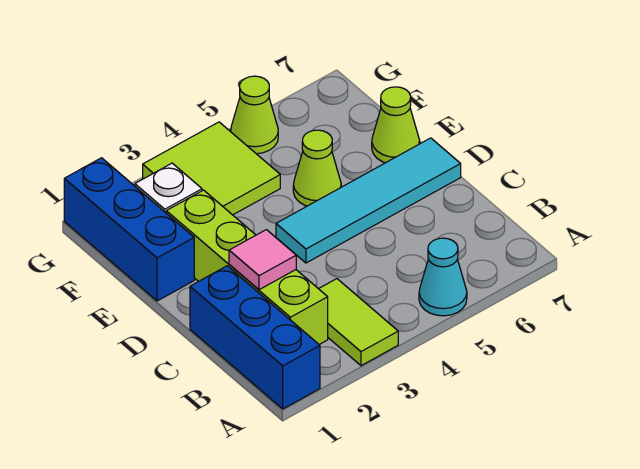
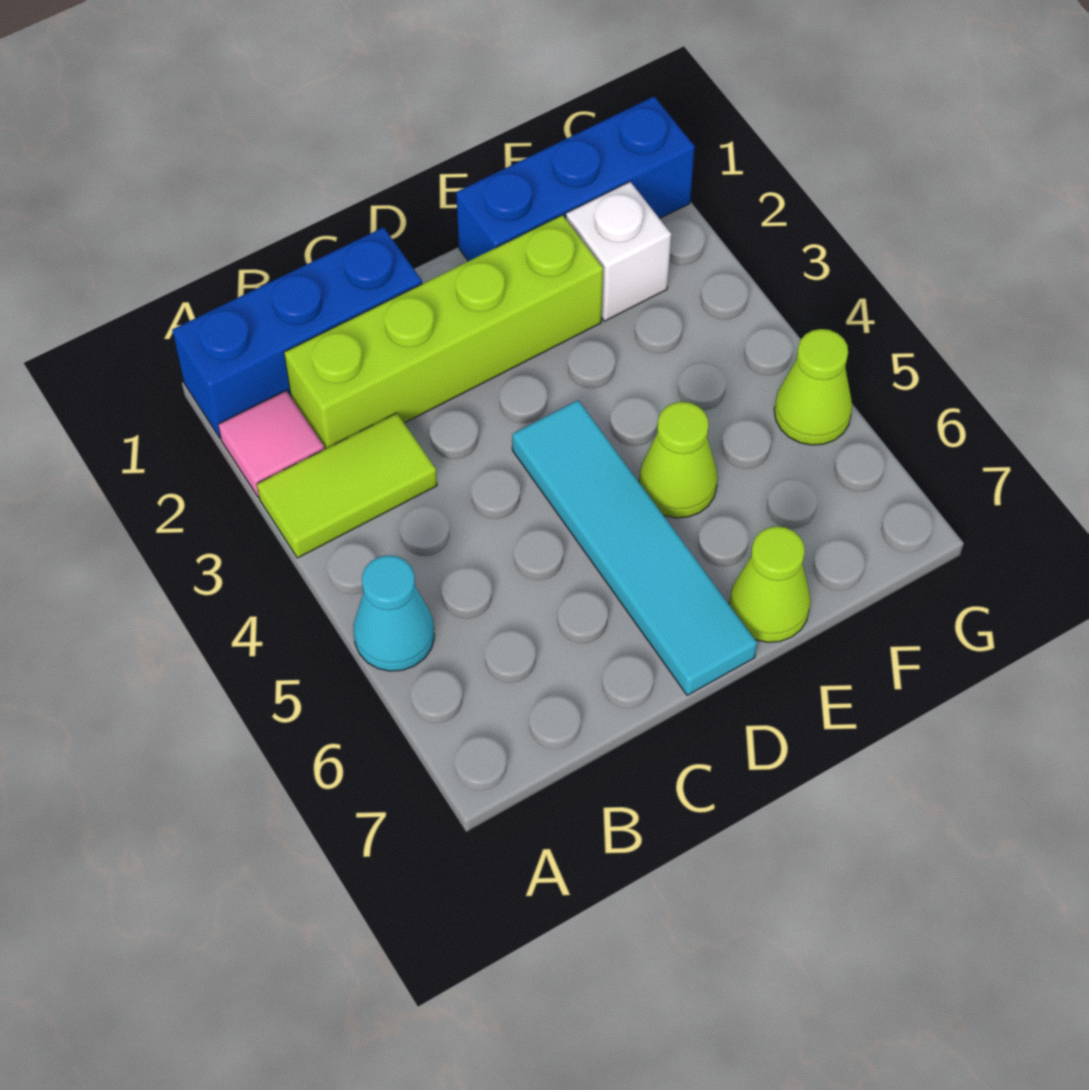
pink tile C2 level 2 -> pink tile A2 level 1
lime tile F3:G4 level 1 -> none

